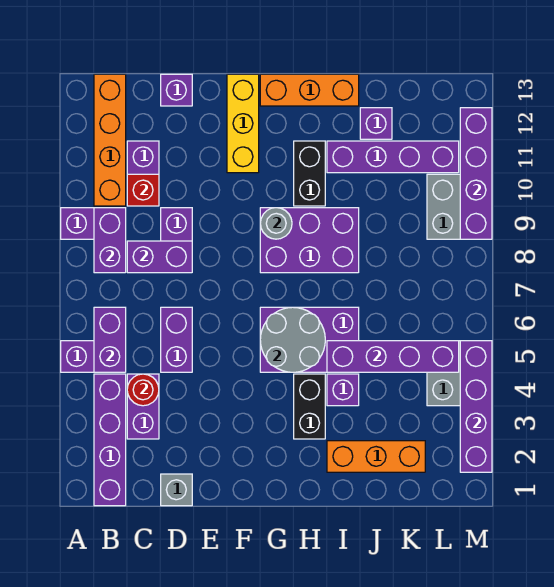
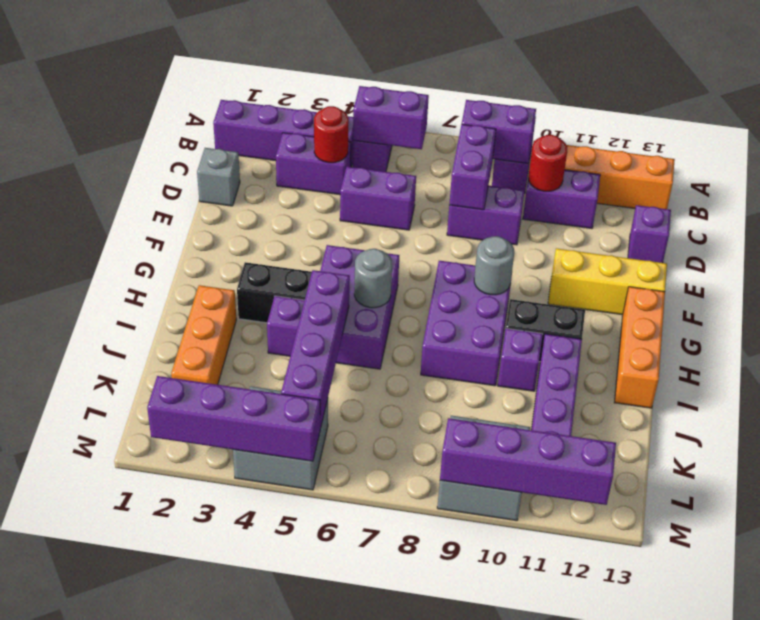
red brick C10 level 2 -> red round brick C10 level 2
grey round brick G5:H6 level 2 -> grey round brick H6 level 2
purple brick J12 level 1 -> purple brick I10 level 1

